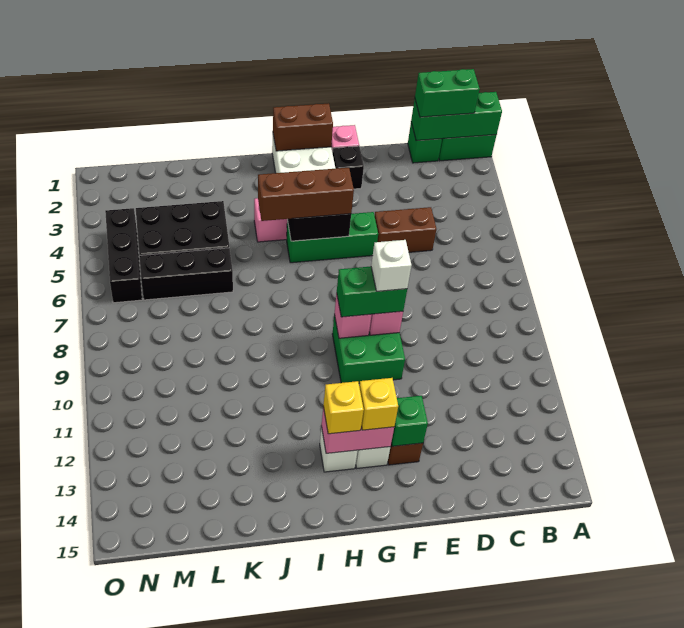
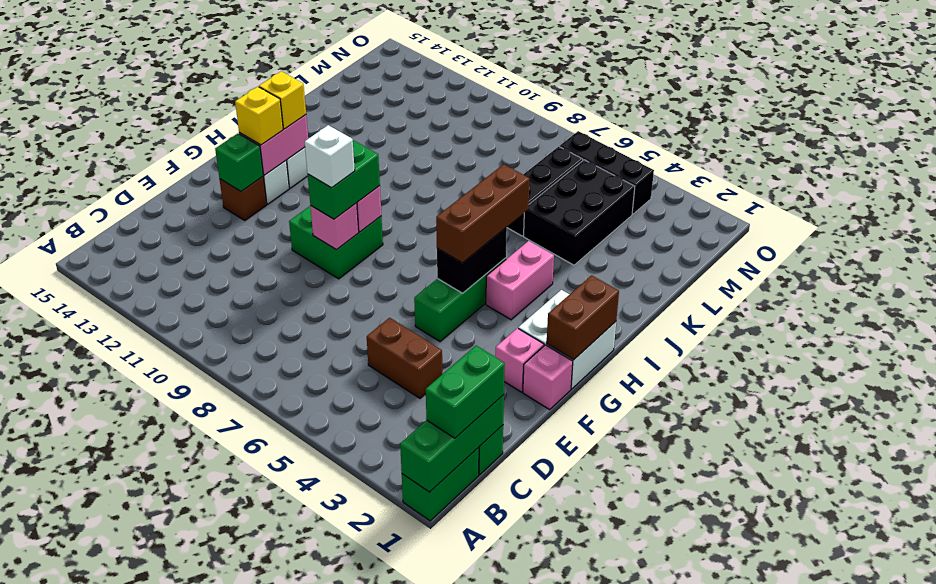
brown brick D5:E5 level 1 -> brown brick D4:D5 level 1
black brick F2 level 1 -> pink brick F2 level 1

